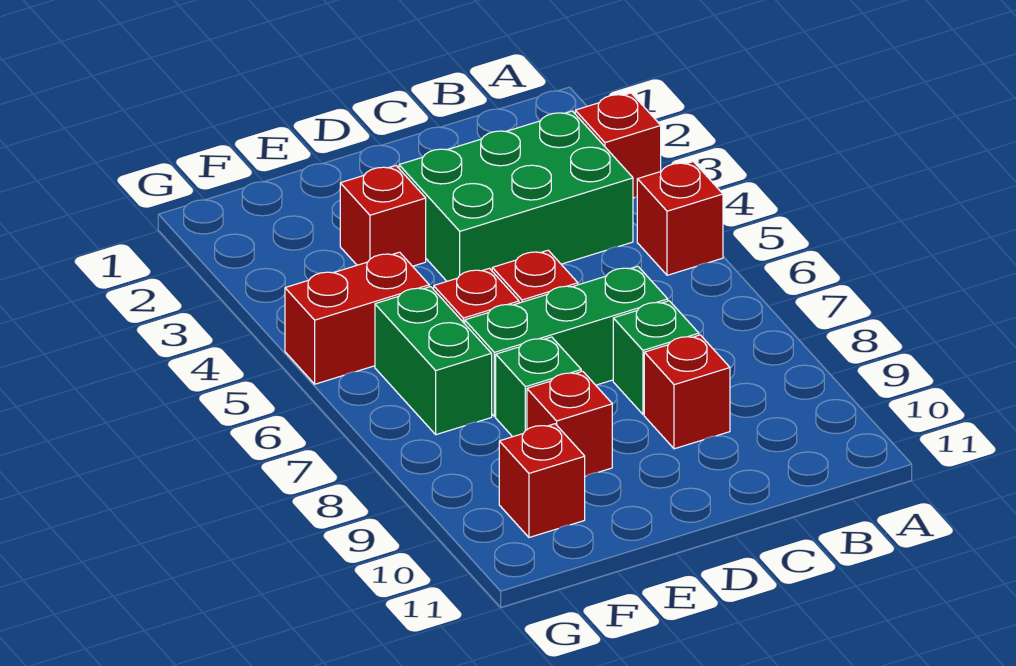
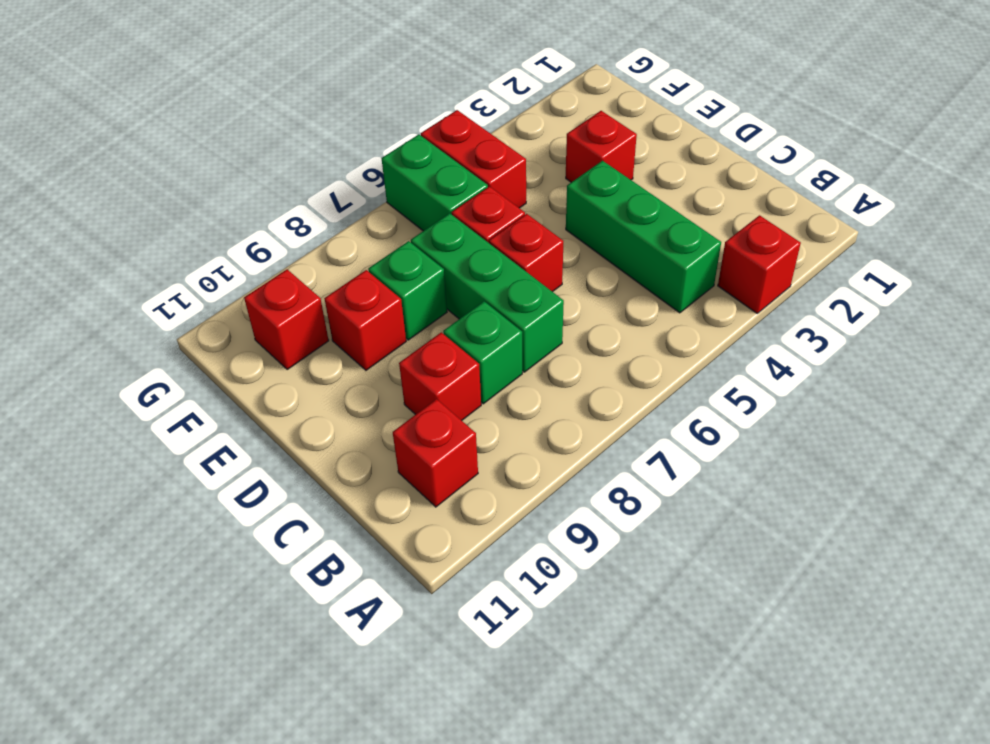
red brick A5 level 1 -> red brick B10 level 1
green brick B3:D4 level 1 -> green brick B4:D4 level 1
green brick F6:F7 level 1 -> green brick F6:G6 level 1

